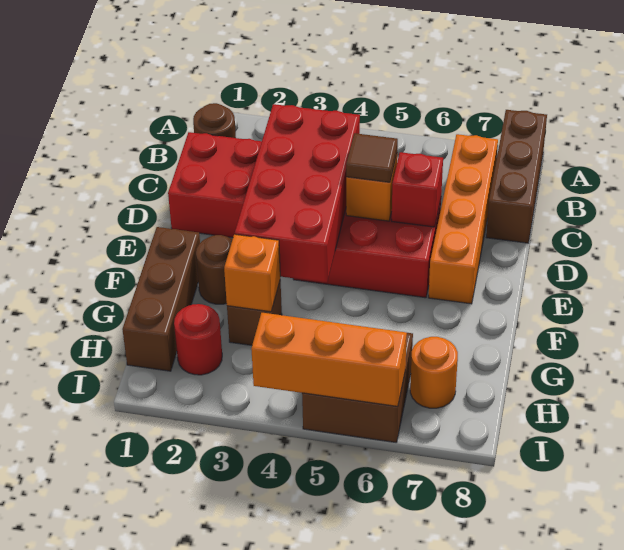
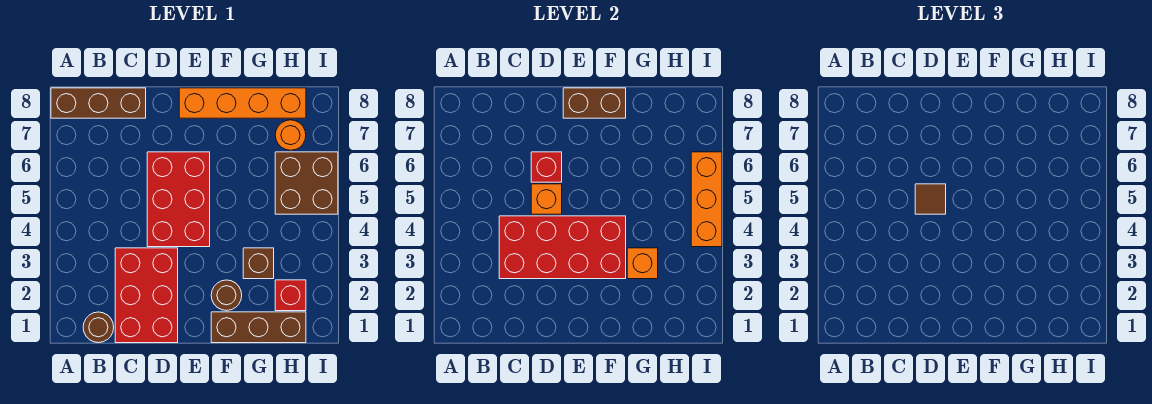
orange brick B7:E7 level 1 -> orange brick E8:H8 level 1
none -> brown brick E8:F8 level 2
red round brick H2 level 1 -> red brick H2 level 1

